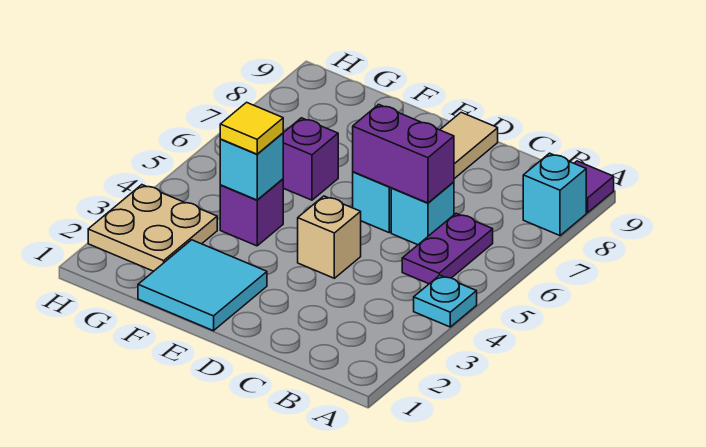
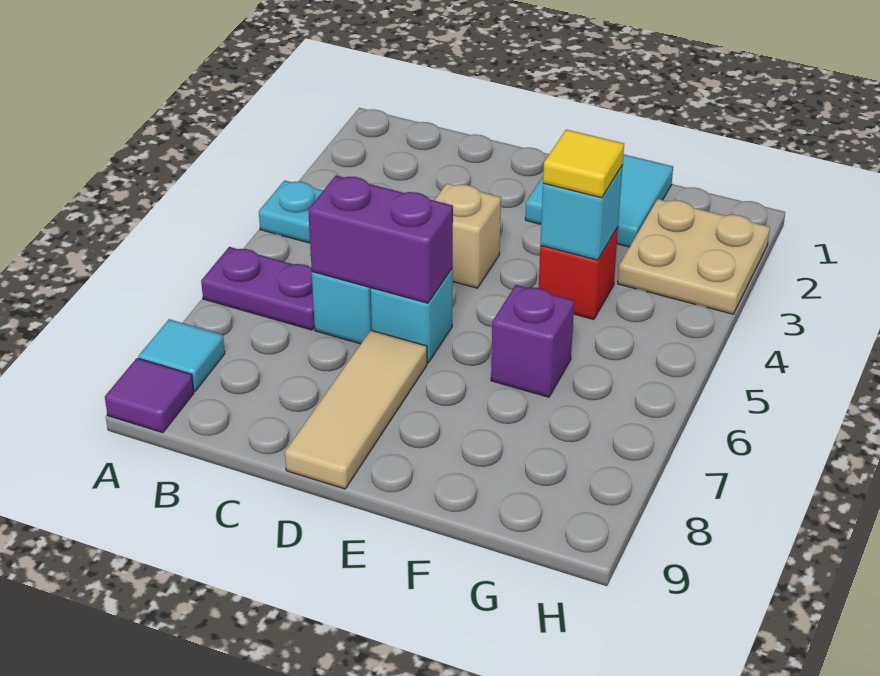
cyan brick A8 level 1 -> cyan tile A8 level 1
purple plate B5:B6 level 1 -> purple plate A6:B6 level 1
purple brick F4 level 1 -> red brick F4 level 1

